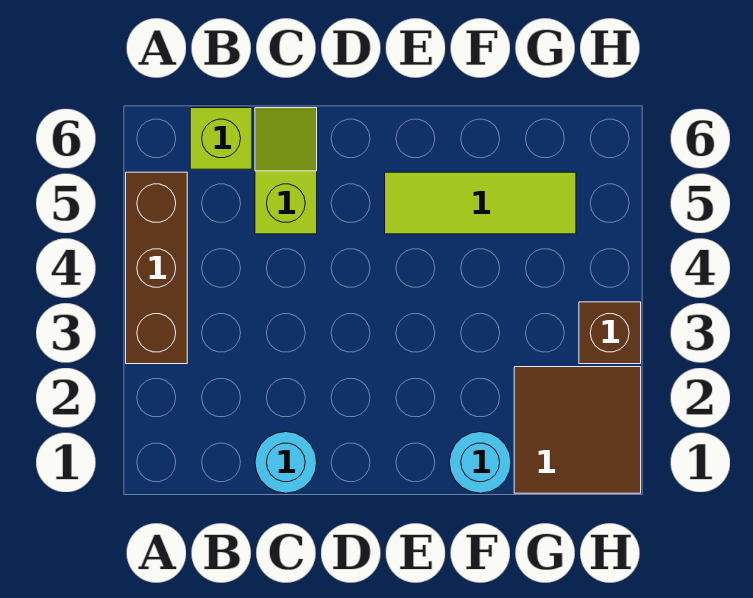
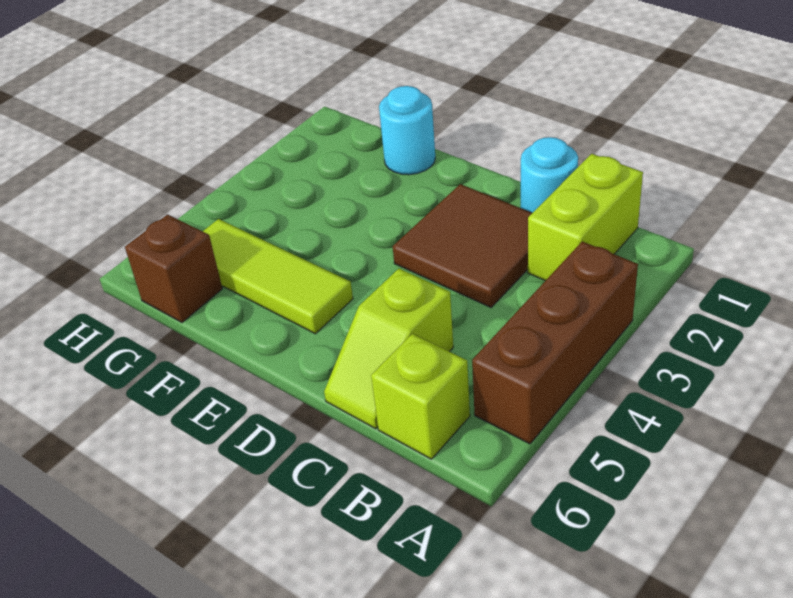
none -> lime brick B1:B2 level 1
brown tile G1:H2 level 1 -> brown tile C2:D3 level 1
brown brick H3 level 1 -> brown brick G6 level 1

